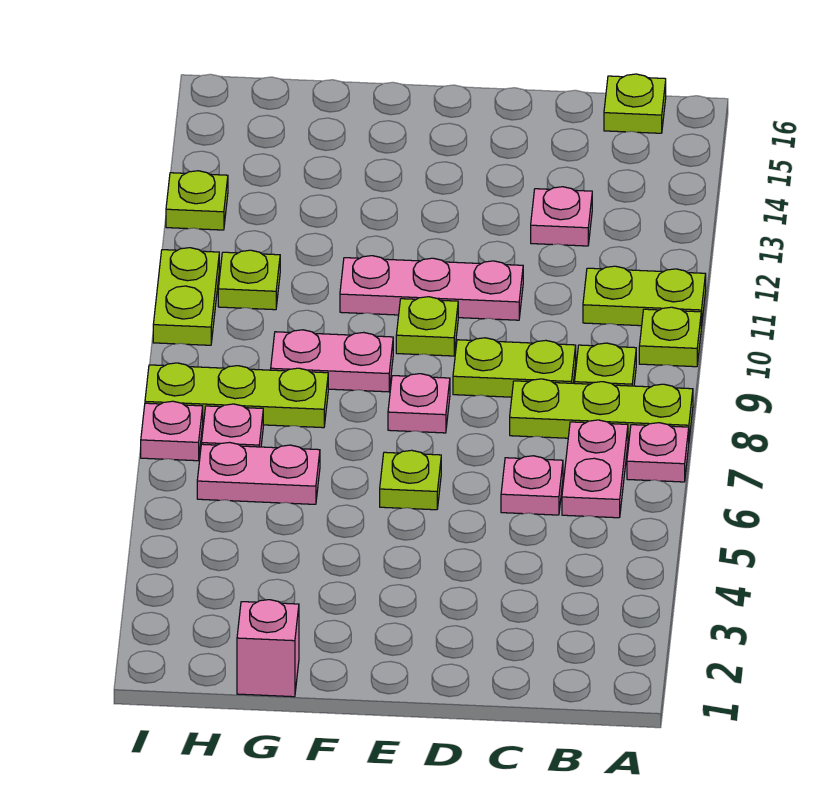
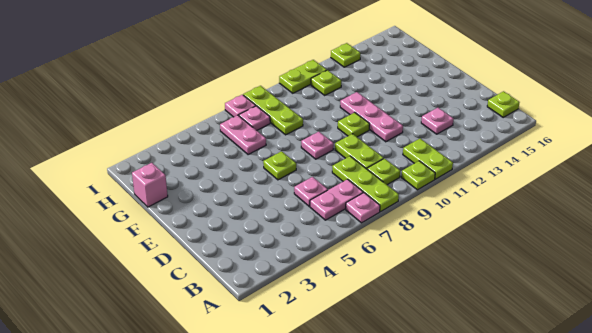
pink plate F9:G9 level 1 -> none

